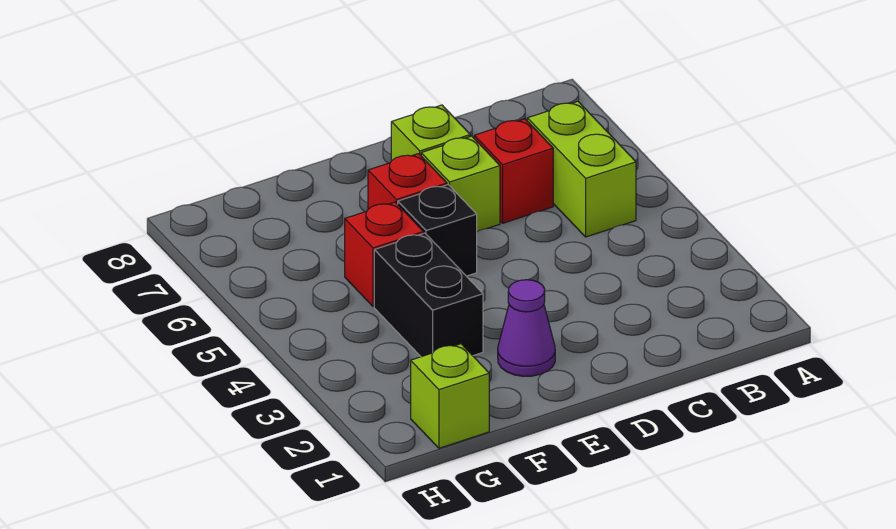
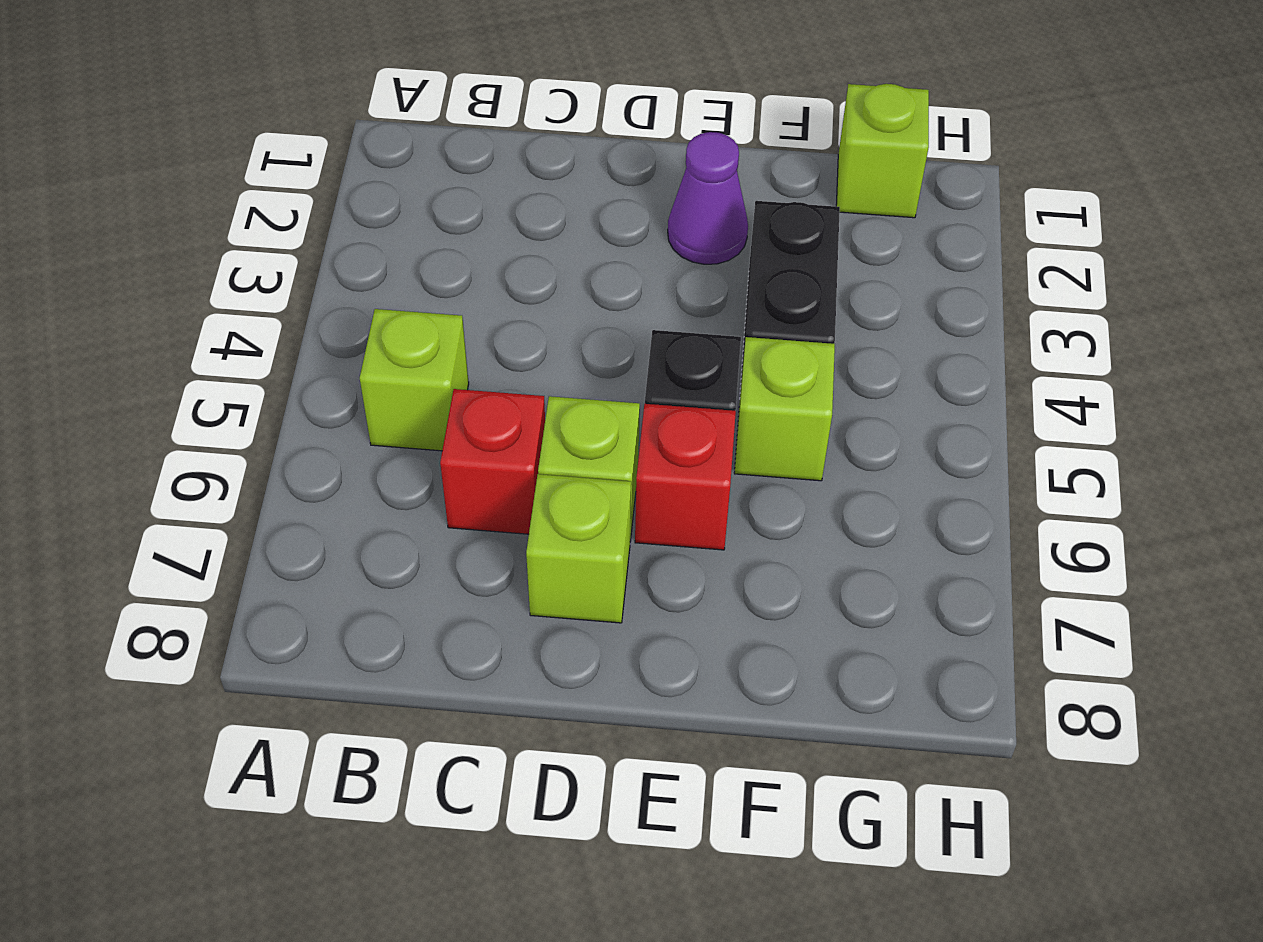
lime brick B5:B6 level 1 -> lime brick B5 level 1
red brick F5 level 1 -> lime brick F5 level 1

